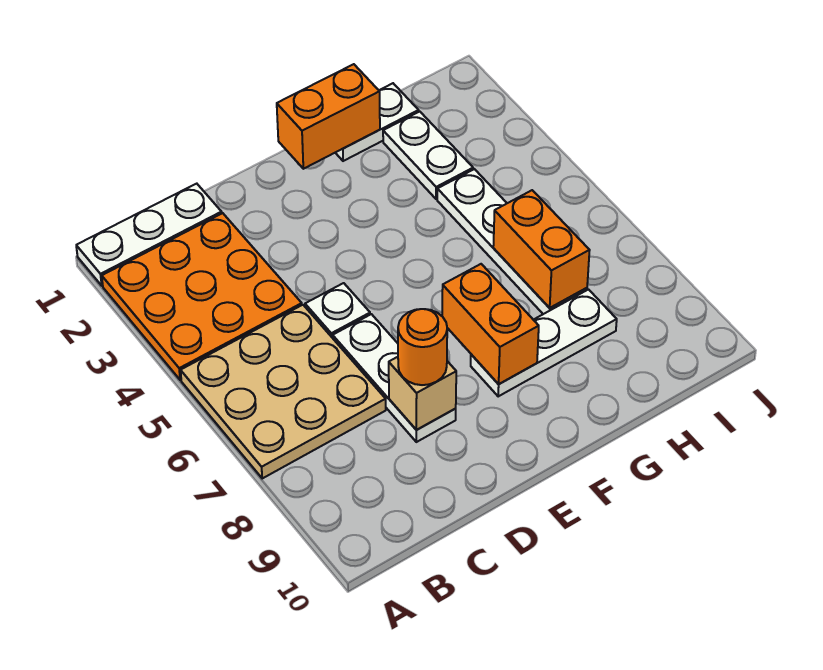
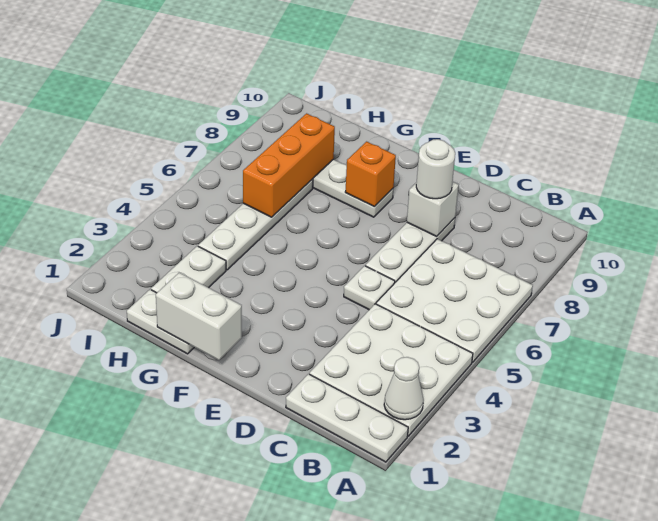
orange plate A2:C4 level 1 -> white plate A2:C4 level 1
none -> white cone A2 level 2
tan plate A5:C7 level 1 -> white plate A5:C7 level 1
tan brick D8 level 2 -> white brick D8 level 2
orange round brick D8 level 3 -> white round brick D8 level 3
orange brick F1:G1 level 2 -> white brick F1:G1 level 2
orange brick F7:F8 level 2 -> orange brick F8 level 2
orange brick H6:H7 level 2 -> orange brick H6:H8 level 2

